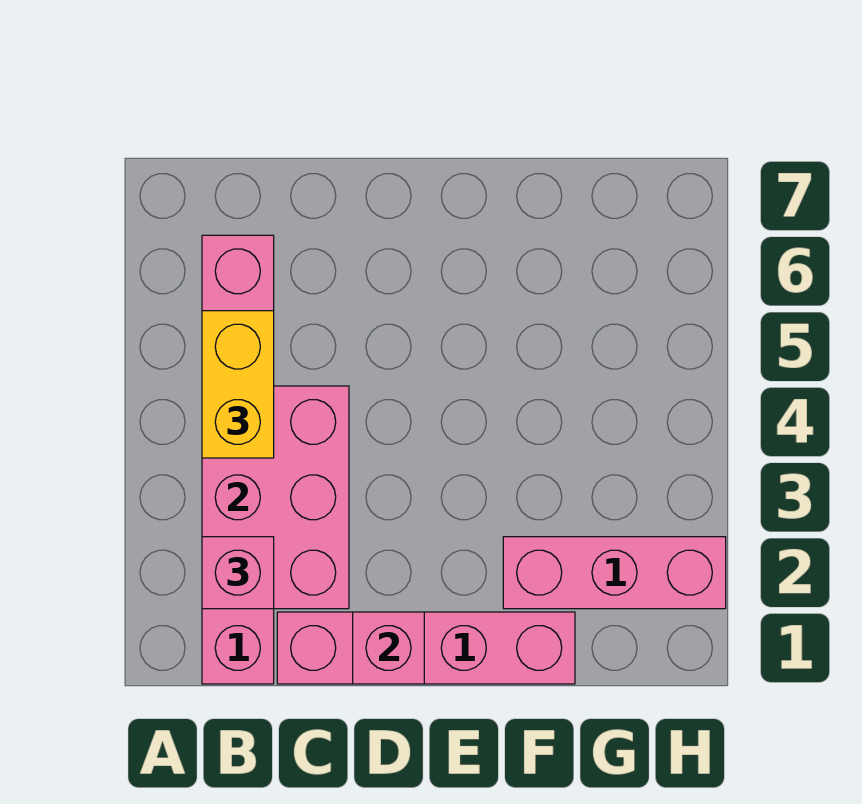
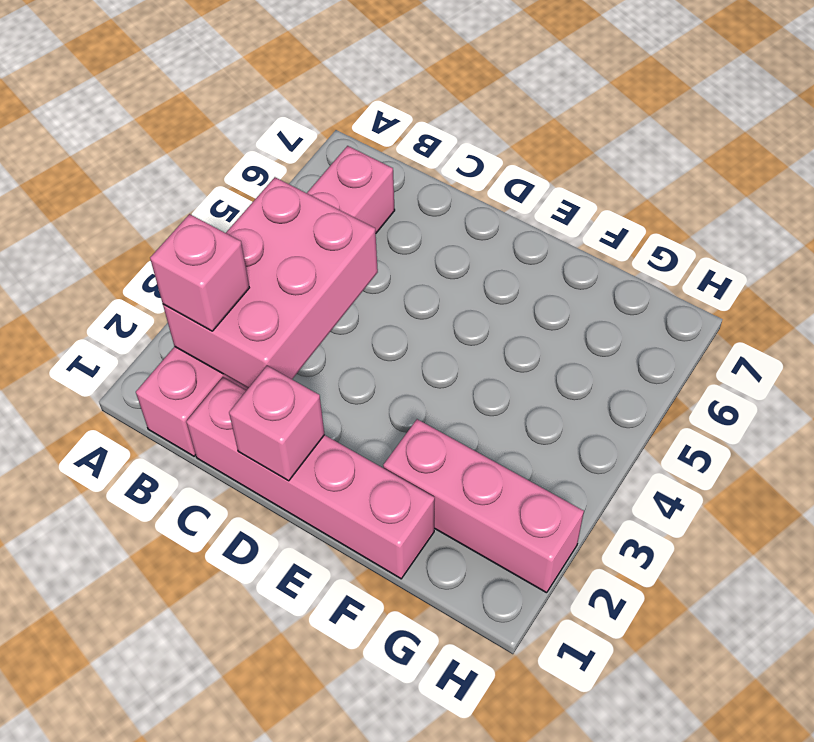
yellow brick B4:B5 level 3 -> none

